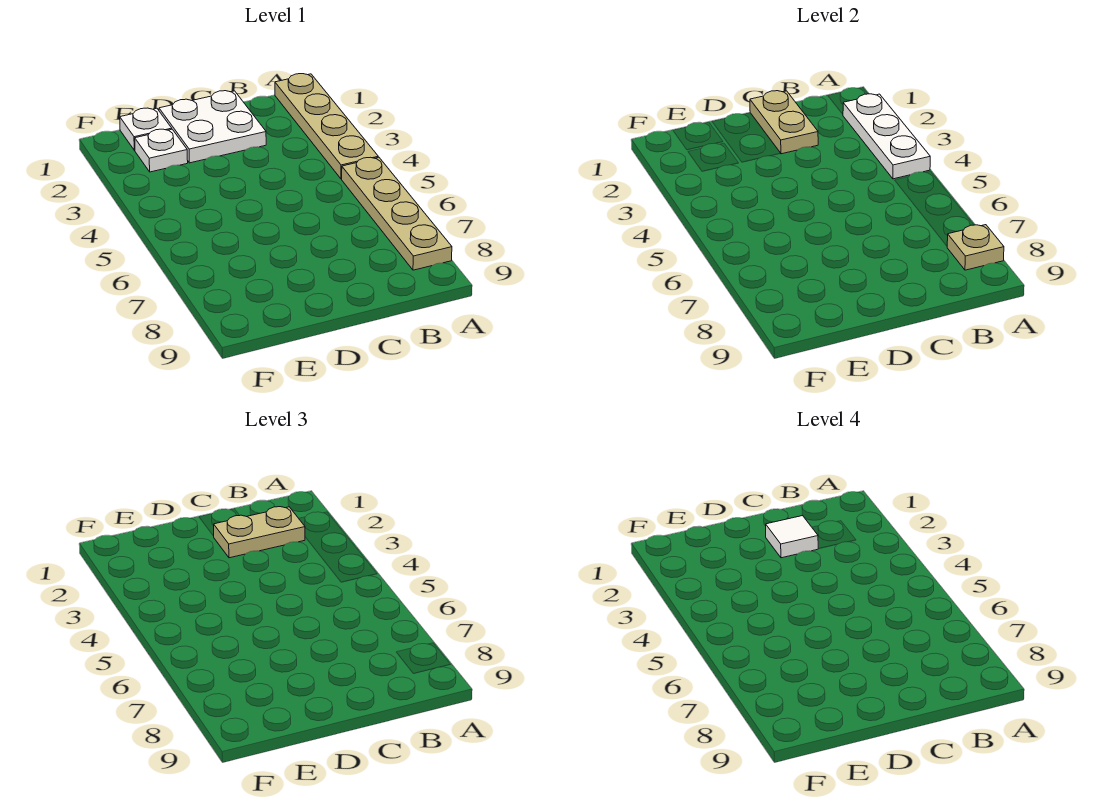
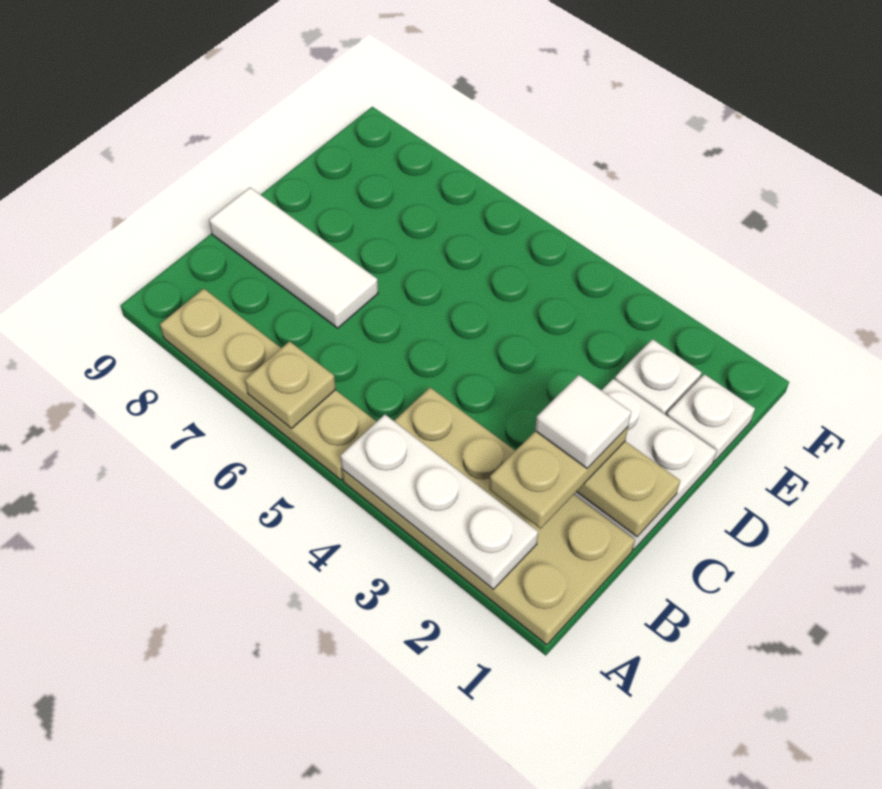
tan plate A1:A4 level 1 -> tan plate A1:B4 level 1
tan plate A8 level 2 -> tan plate A6 level 2
none -> white tile C7:C9 level 1

